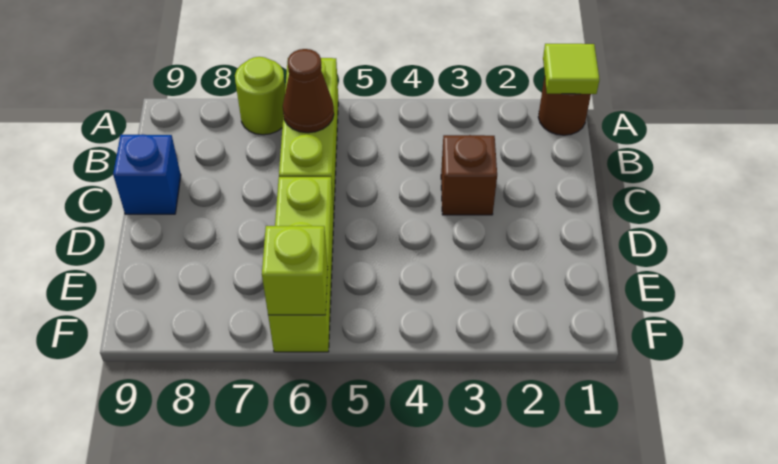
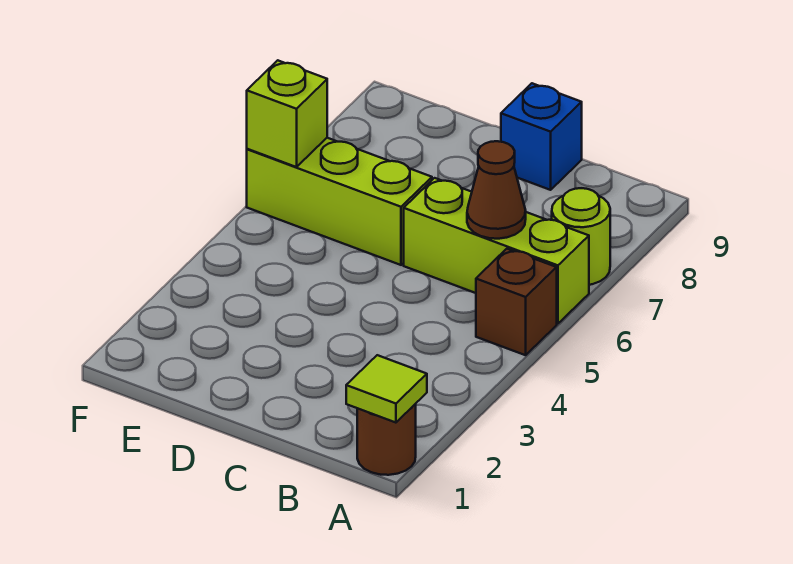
brown brick C3 level 1 -> brown brick A5 level 1

